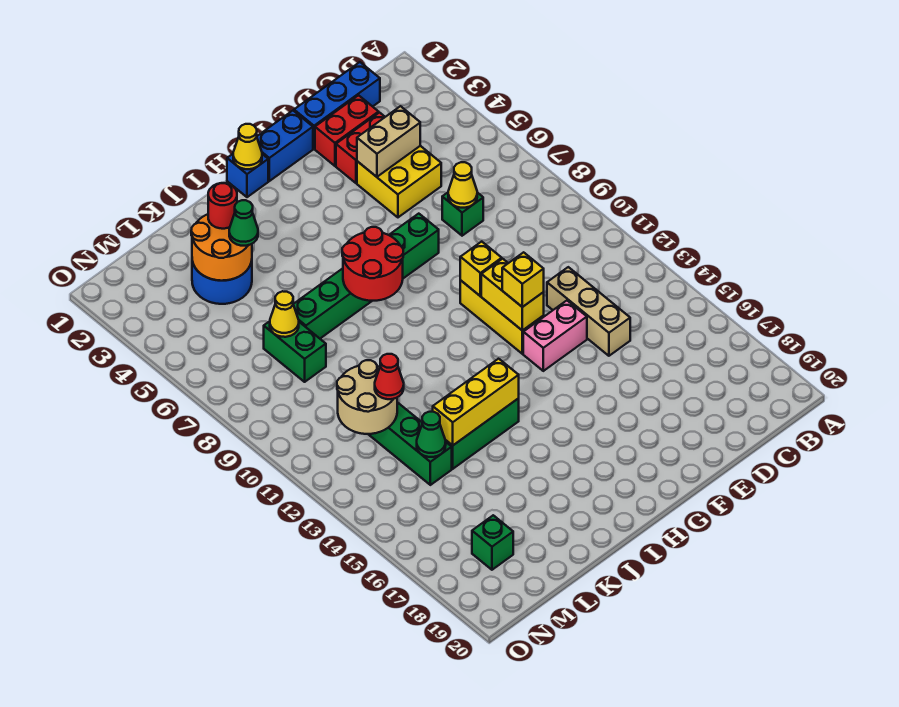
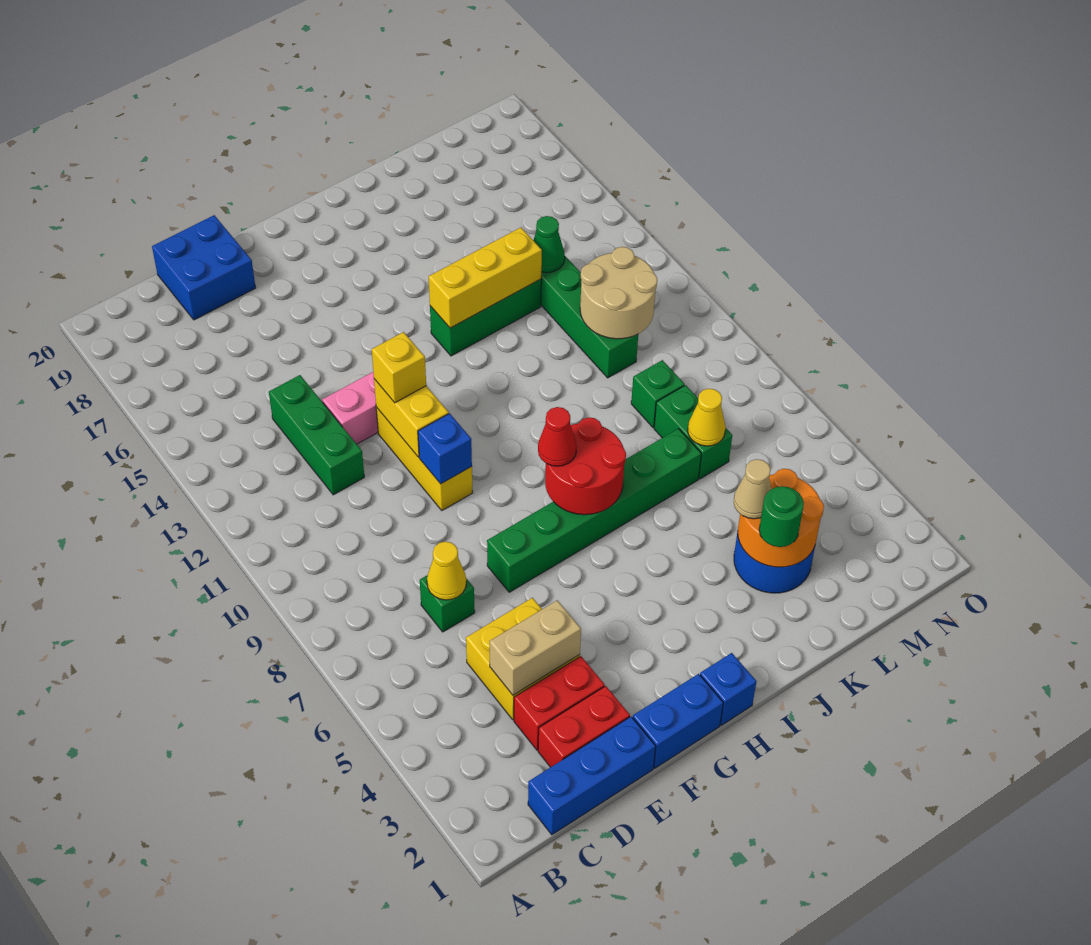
tan brick D12:D14 level 1 -> green brick D12:D14 level 1
none -> blue brick D19:E20 level 1
yellow brick F10 level 2 -> blue brick F10 level 2
yellow cone H1 level 2 -> none
red round brick K3 level 3 -> green round brick K3 level 3
green cone K4 level 3 -> tan cone K4 level 3
red cone L12 level 3 -> red cone H8 level 3
green brick M18 level 1 -> green brick L9 level 1

